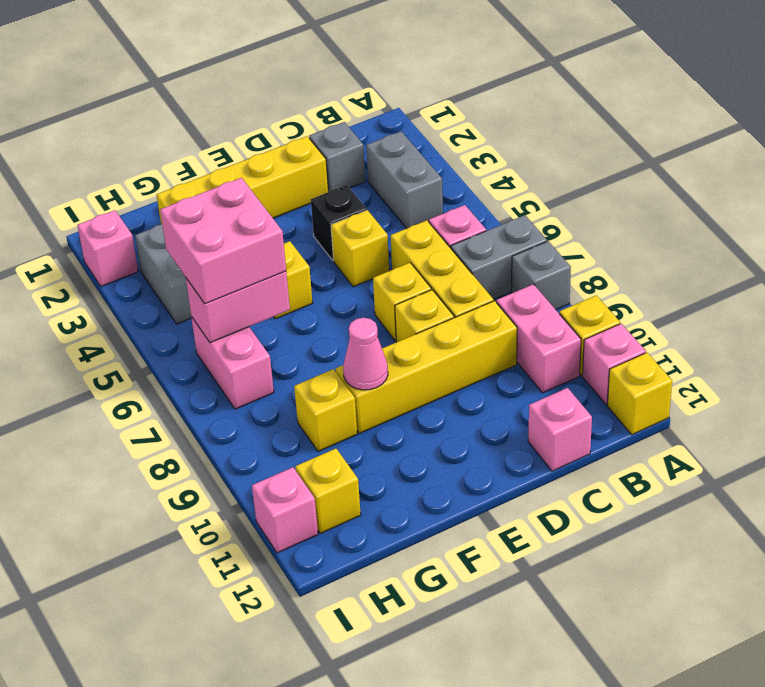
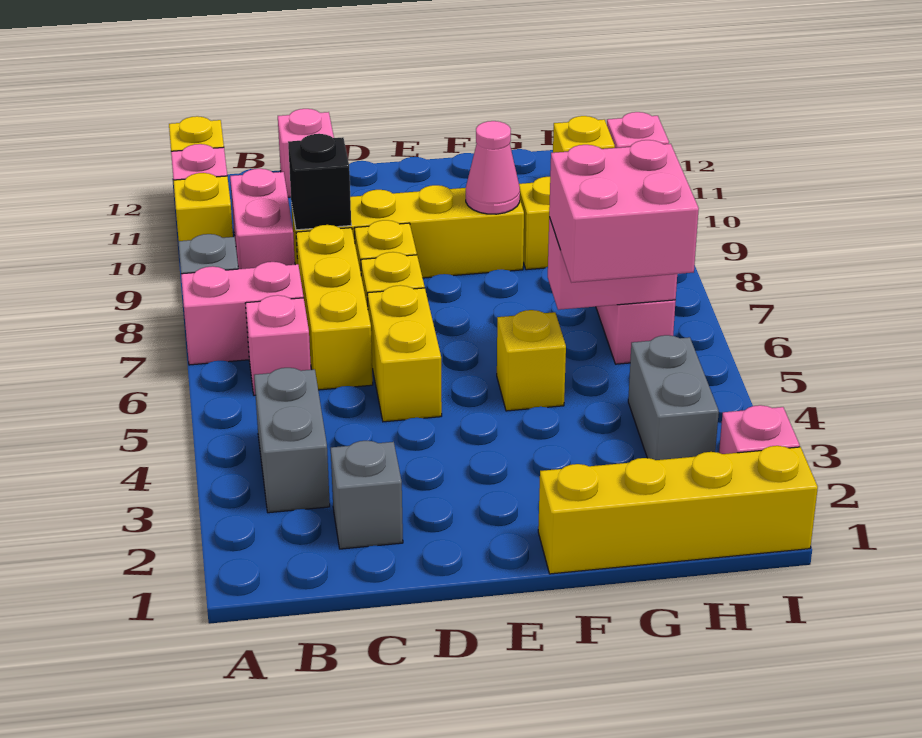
grey brick A7:B7 level 1 -> pink brick A7:B7 level 1
yellow brick D2:G2 level 1 -> yellow brick F1:I1 level 1
black brick D4 level 1 -> black brick C9 level 2
yellow brick D5 level 1 -> yellow brick D5:D6 level 1

